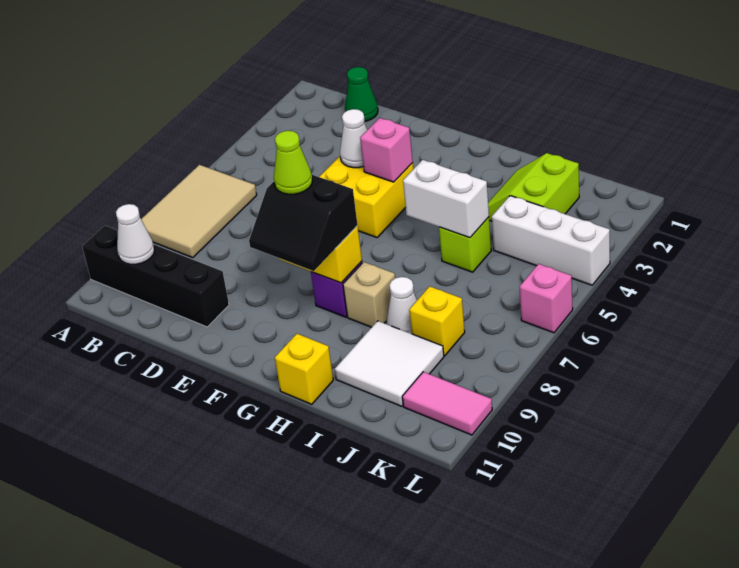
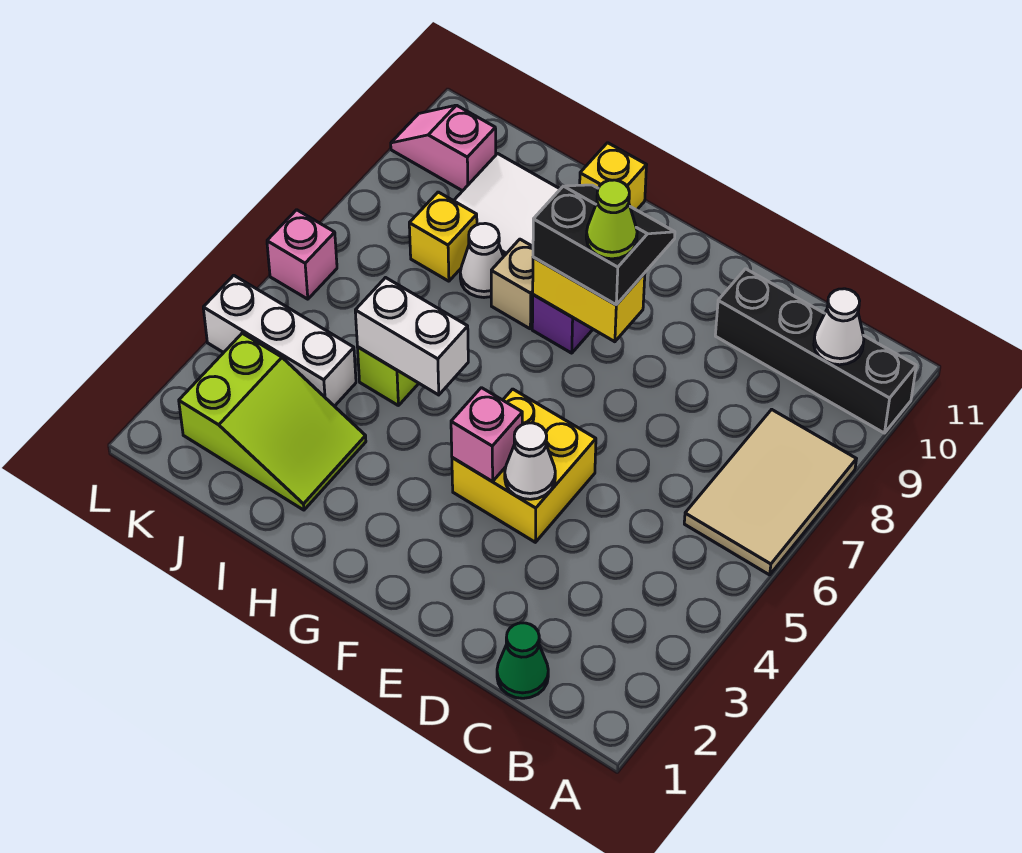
lime slope I2:J3 level 1 top J -> lime slope I2:K3 level 1 top K
pink tile K10:L10 level 1 -> pink slope K10:L10 level 1 top K

